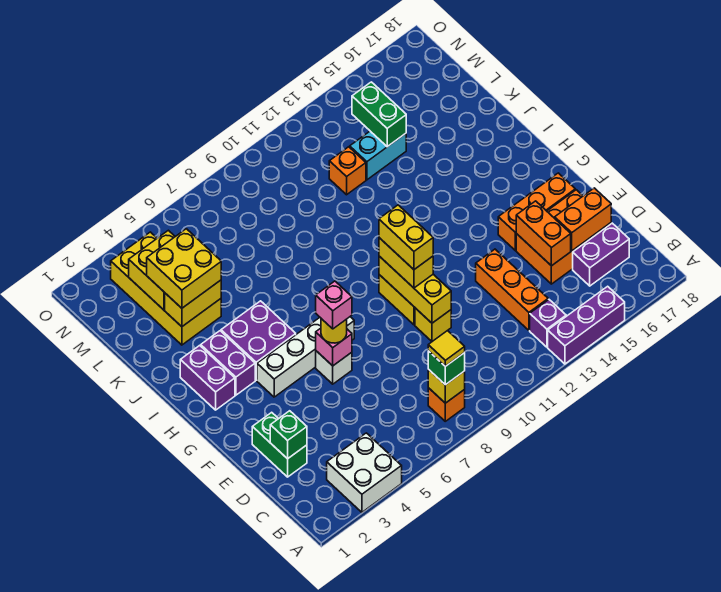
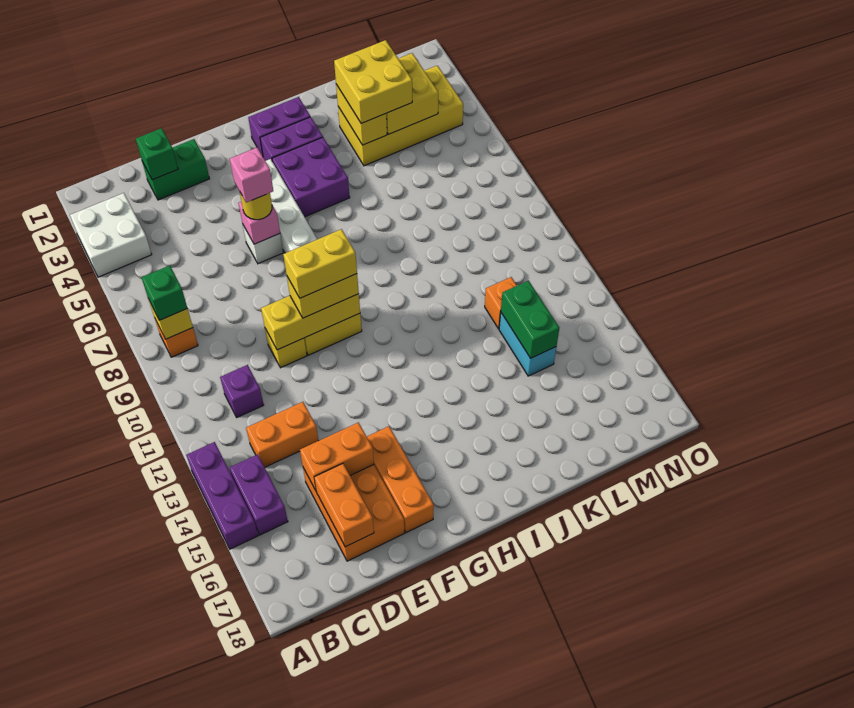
yellow tile B8 level 4 -> none
purple brick B13 level 1 -> purple brick C11 level 1
orange brick C13:E13 level 1 -> orange brick C13:D13 level 1
purple brick C16:C17 level 1 -> purple brick B14:B15 level 1
green brick L14:M14 level 2 -> green brick L13:L14 level 2

